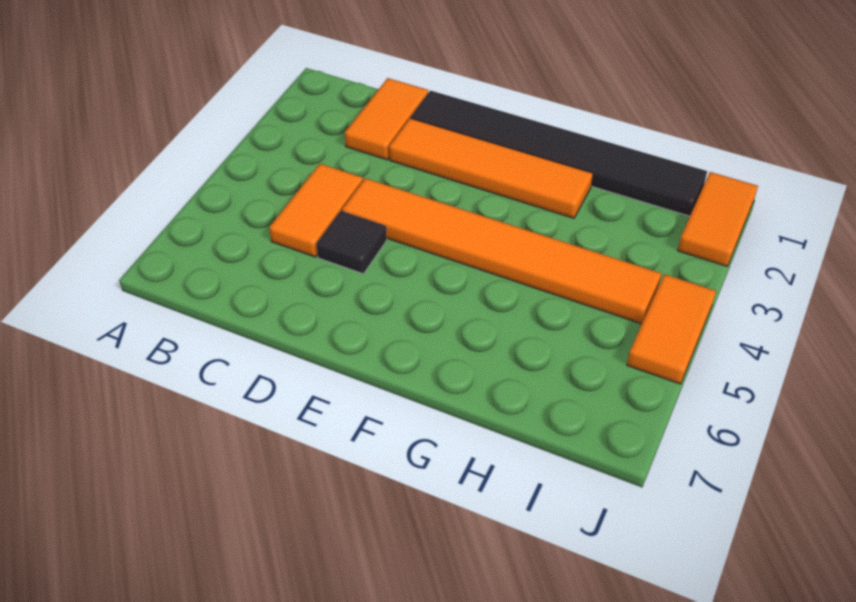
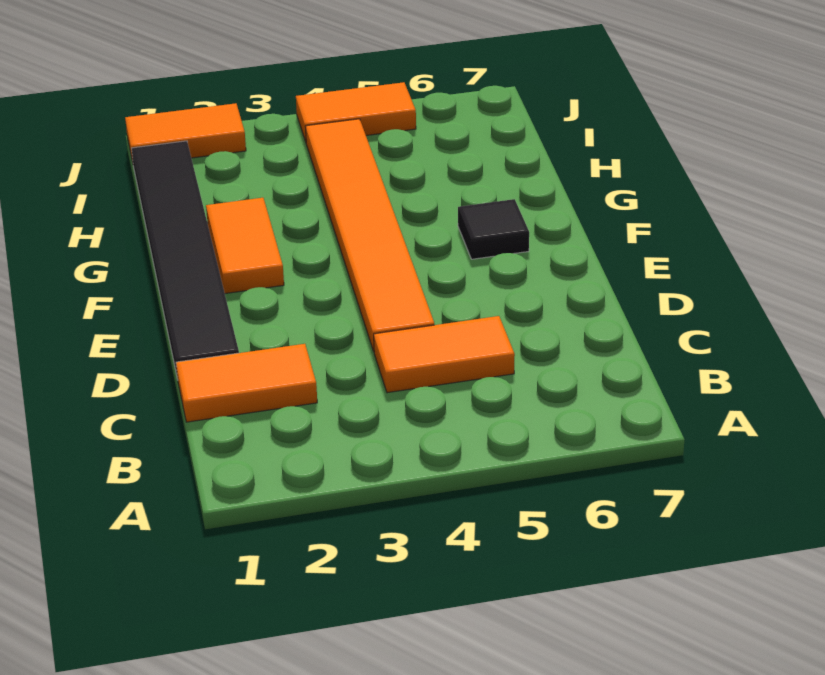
orange tile D2:G2 level 1 -> orange tile F2:G2 level 1
black tile D5 level 1 -> black tile F6 level 1

